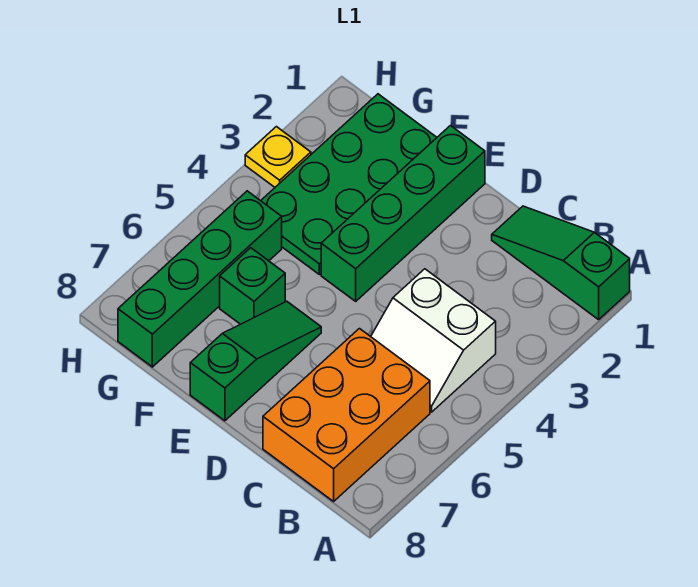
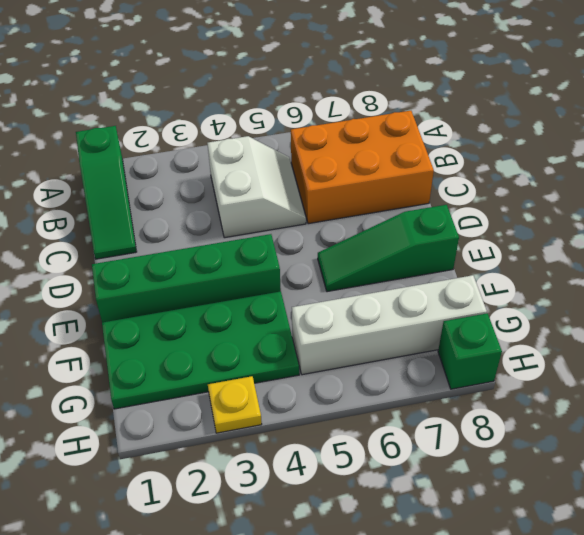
green brick F6 level 1 -> green brick H8 level 1
green brick G5:G8 level 1 -> white brick G5:G8 level 1

